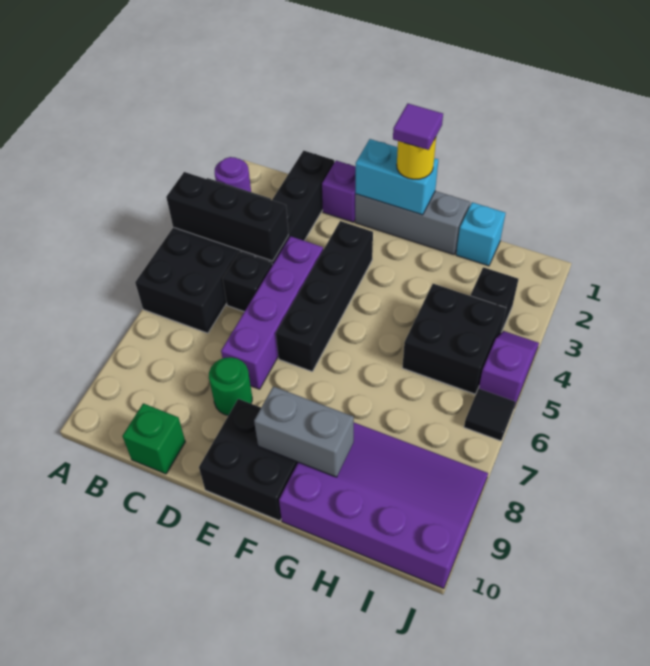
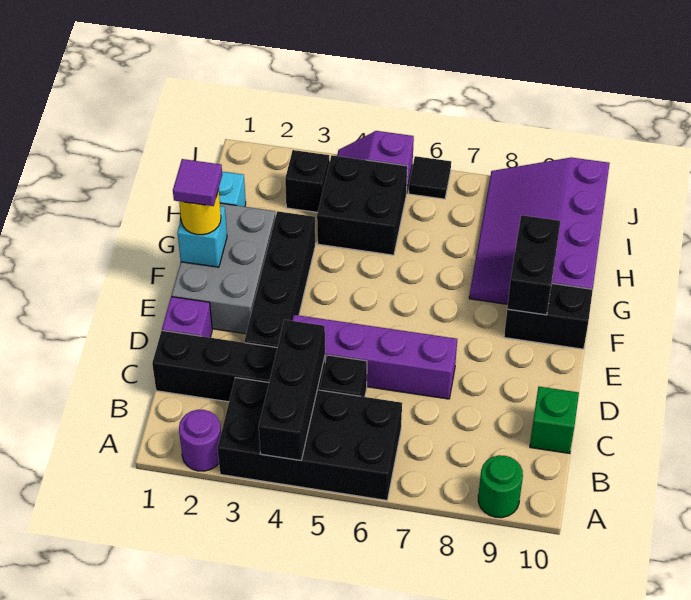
green round brick D8 level 1 -> green round brick A9 level 1
grey brick E1:G1 level 1 -> grey brick E1:G2 level 1
cyan brick E1:F1 level 2 -> cyan brick F1 level 2
black brick E3:E6 level 1 -> black brick D3:G3 level 1
black brick E9:F10 level 1 -> black brick F9:F10 level 1
grey brick F9:G9 level 2 -> black brick F9:G9 level 2

